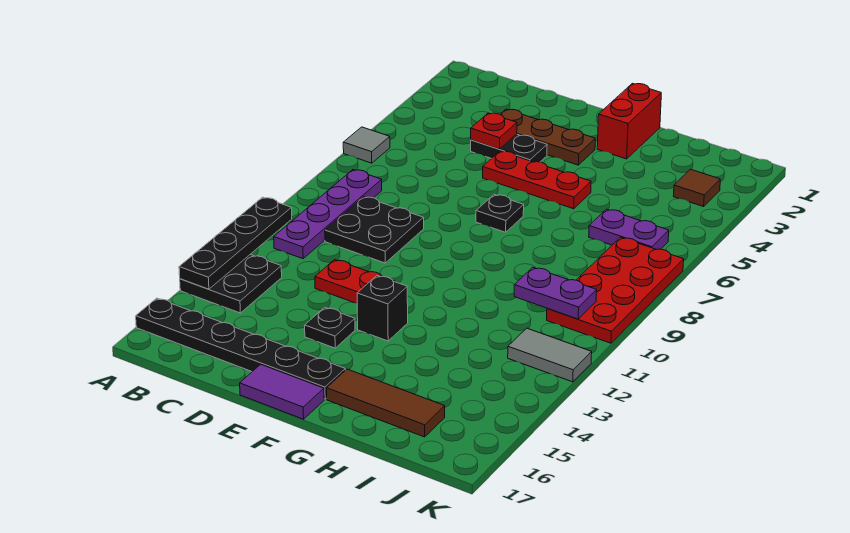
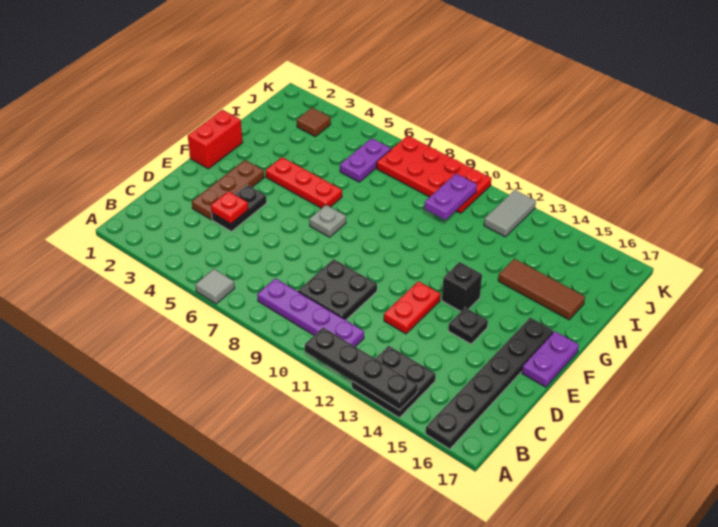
red plate E5:G5 level 1 -> red plate G4:G6 level 1
purple tile E17:F17 level 1 -> purple plate E17:F17 level 1
black plate F7 level 1 -> grey plate F7 level 1
red brick G1:G2 level 1 -> red brick F1:G1 level 1
brown tile G16:I16 level 1 -> brown tile H14:H16 level 1

